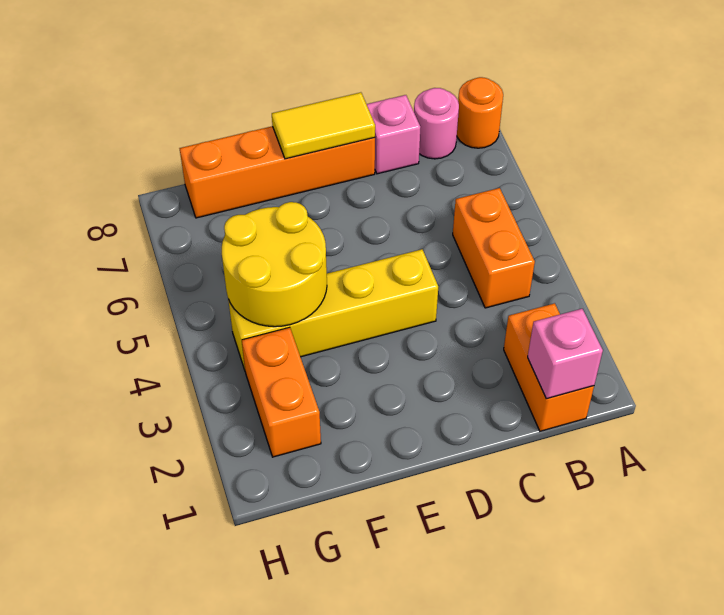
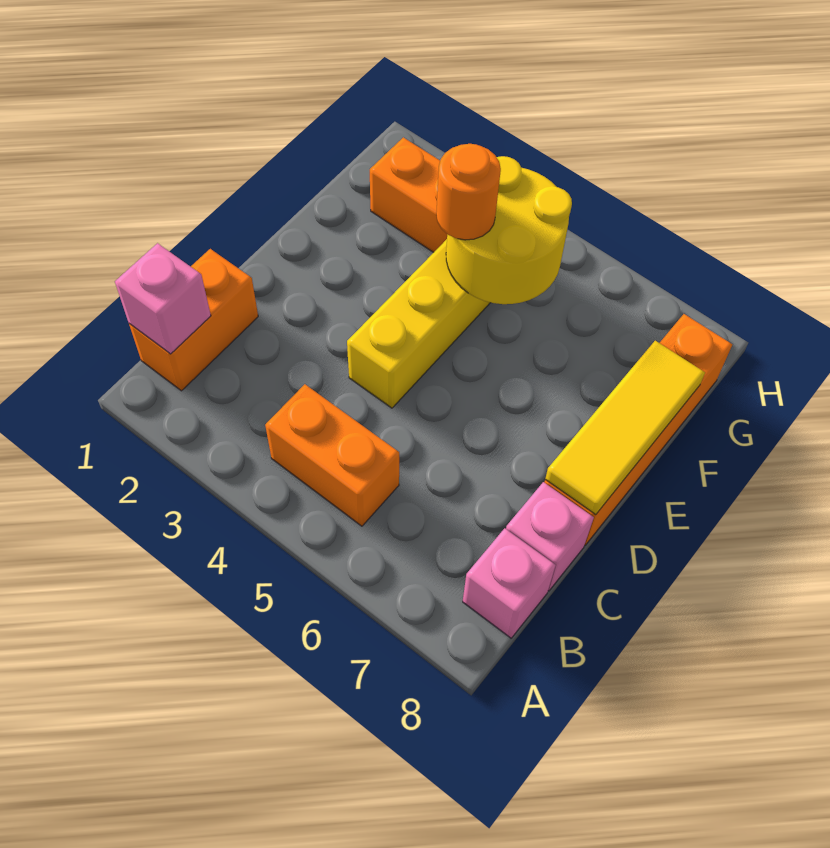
orange round brick A8 level 1 -> orange round brick F4 level 3
orange brick B1:B2 level 1 -> orange brick B1:C1 level 1
pink round brick B8 level 1 -> pink brick B8 level 1
yellow tile D8:E8 level 2 -> yellow tile D8:F8 level 2

